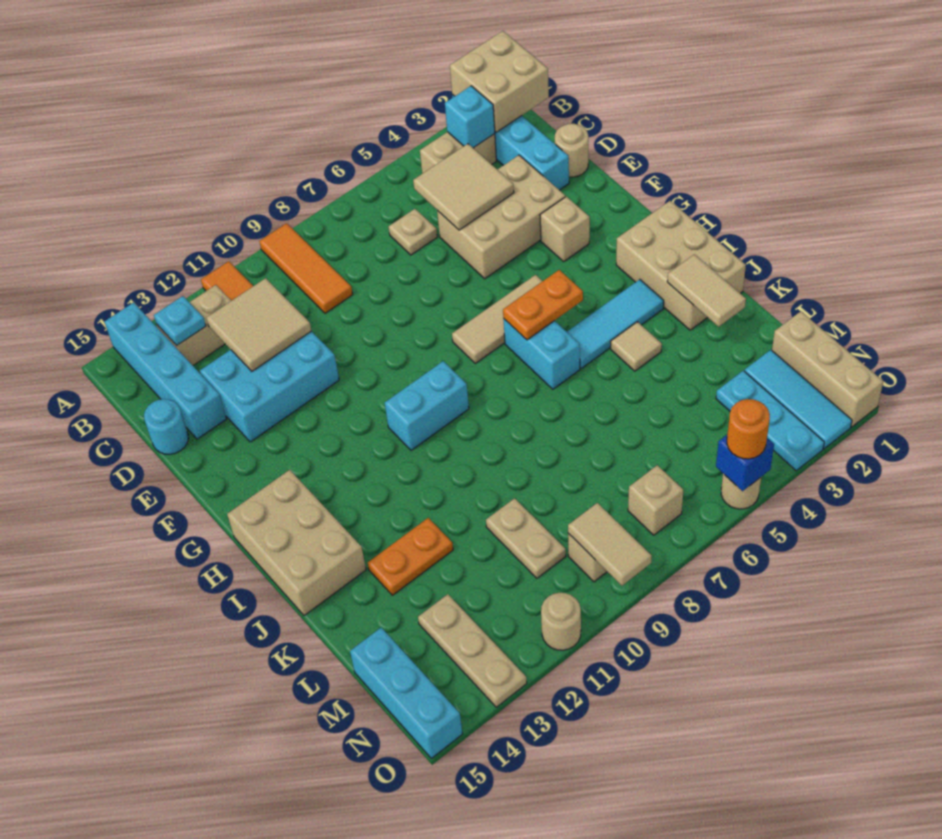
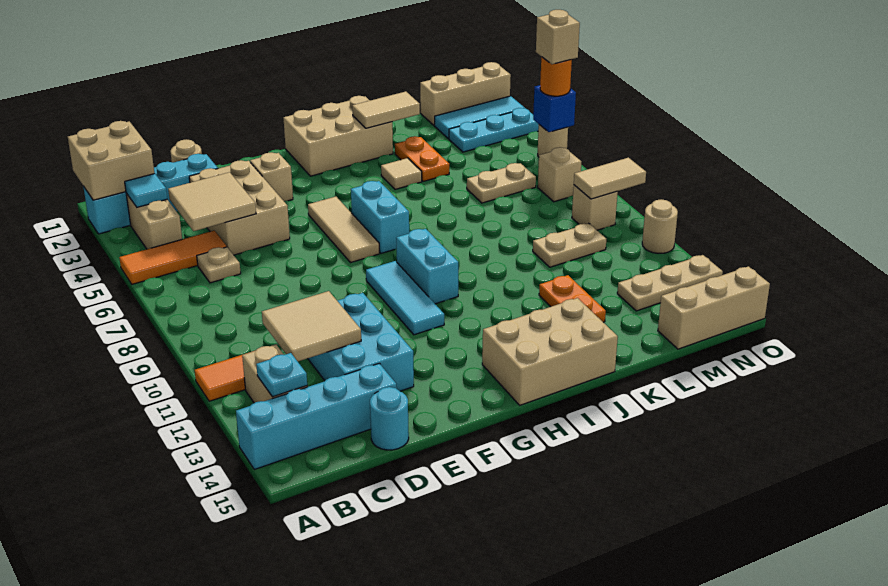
orange tile A9:C9 level 1 -> orange tile A5:C5 level 1
cyan brick B3 level 2 -> cyan tile B3 level 2
orange plate H5:H6 level 2 -> orange plate K3:K4 level 1
cyan brick H6:I6 level 1 -> cyan brick H6:H7 level 1
cyan tile I3:I5 level 1 -> cyan tile G9:G11 level 1
none -> tan plate L6:M6 level 1
cyan brick M15:O15 level 1 -> tan brick M15:O15 level 1
none -> tan brick O5 level 4

